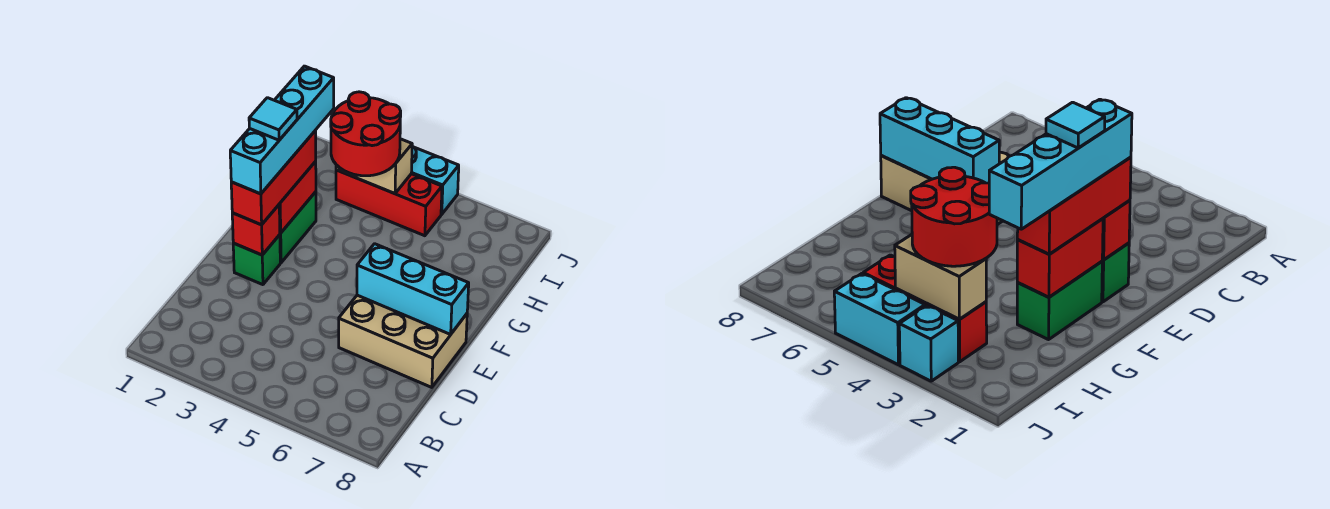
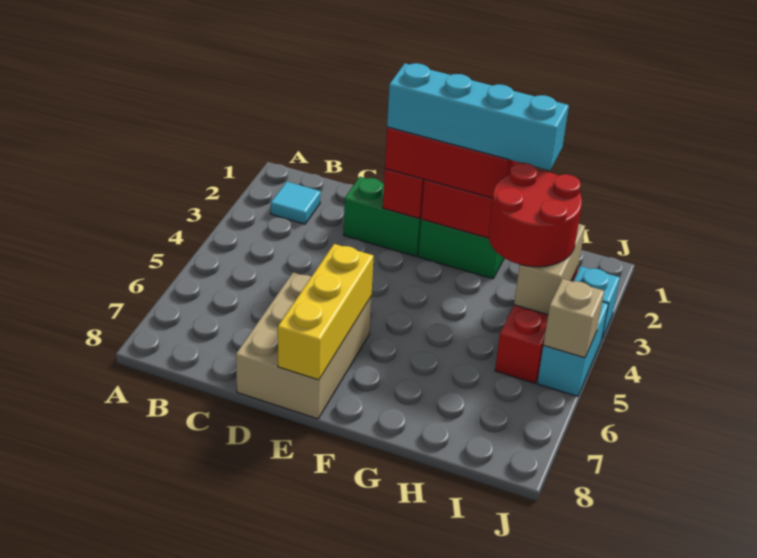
green brick E2 level 1 -> green brick D2:E2 level 1
cyan brick E6:E8 level 2 -> yellow brick E6:E8 level 2
cyan tile F2 level 5 -> cyan tile B2 level 1
none -> tan brick J5 level 2

